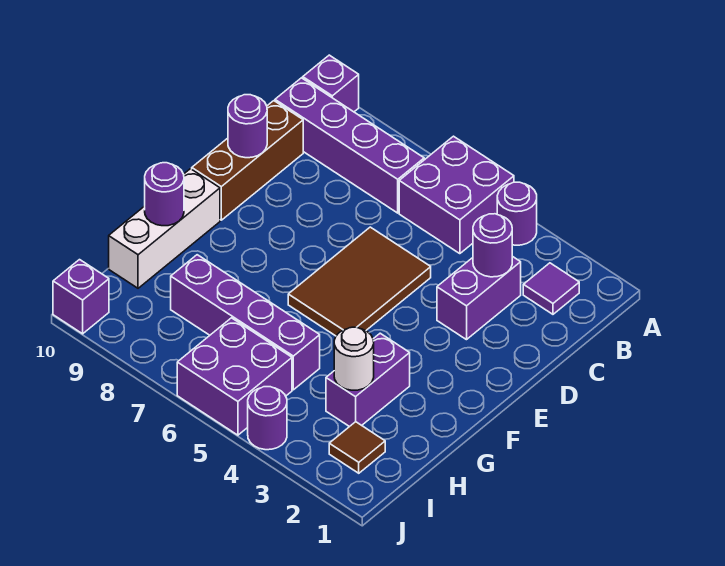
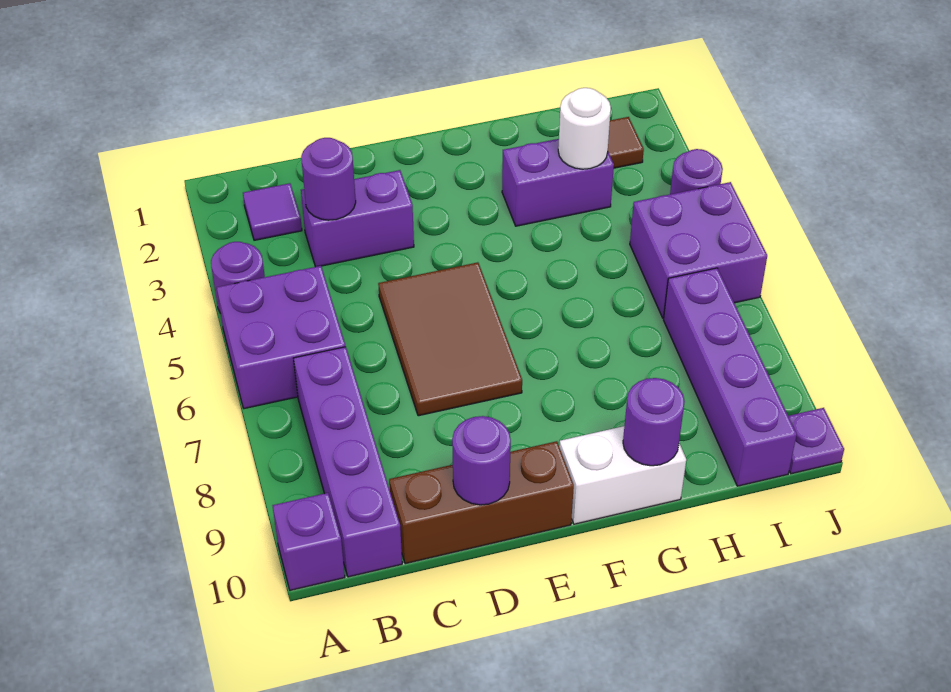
brown tile D5:F6 level 1 -> brown tile D5:E7 level 1
white brick F10:H10 level 1 -> white brick F10:G10 level 1
purple brick H5:H8 level 1 -> purple brick I7:I10 level 1
purple brick J10 level 1 -> purple plate J10 level 1

